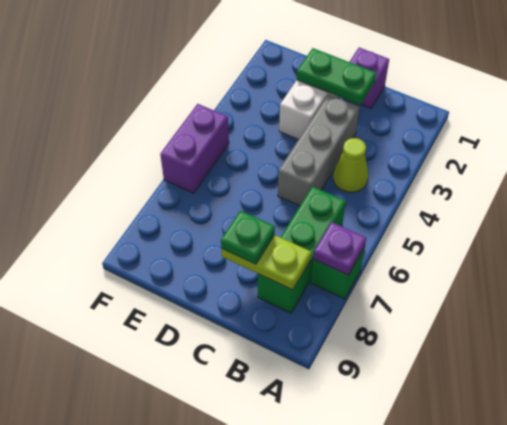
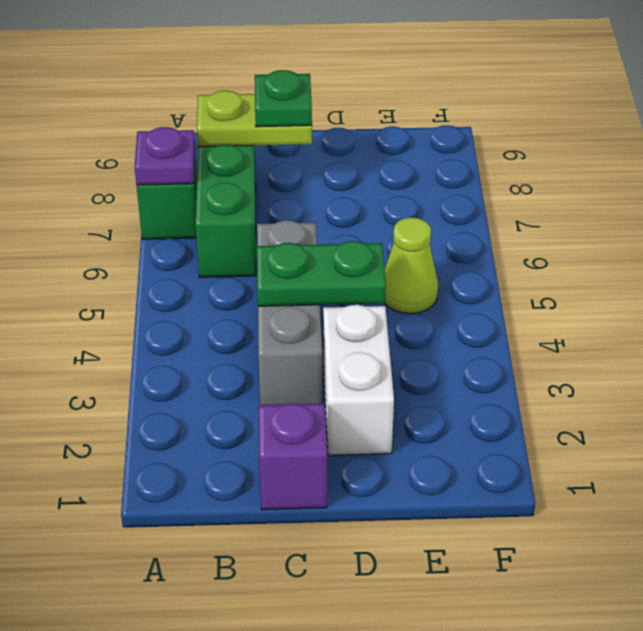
lime cone B4 level 1 -> lime cone E5 level 1
green plate C2:D2 level 2 -> green plate C4:D4 level 2
purple brick F5:F6 level 1 -> none

